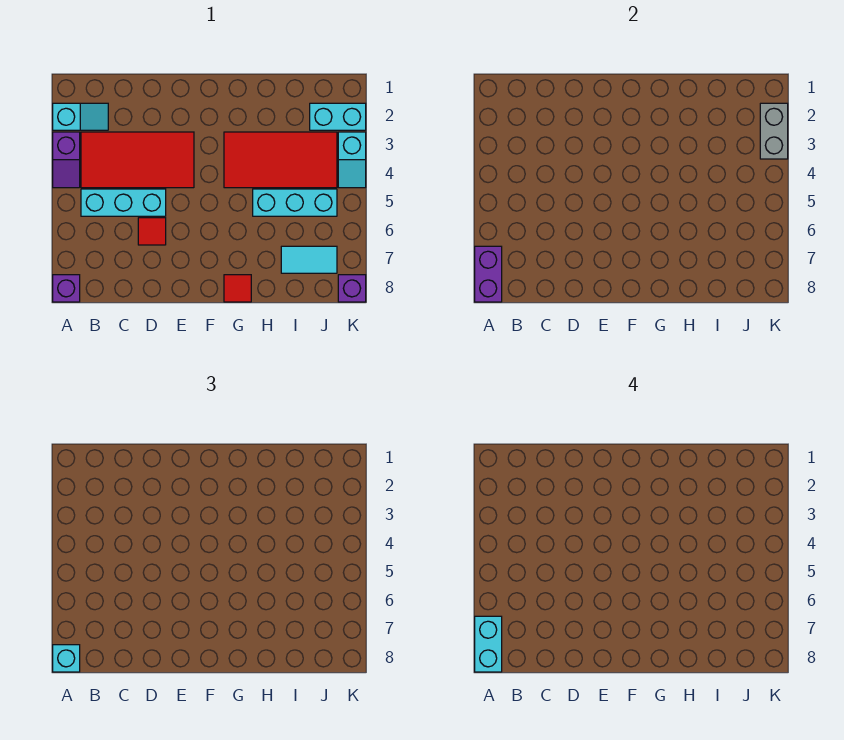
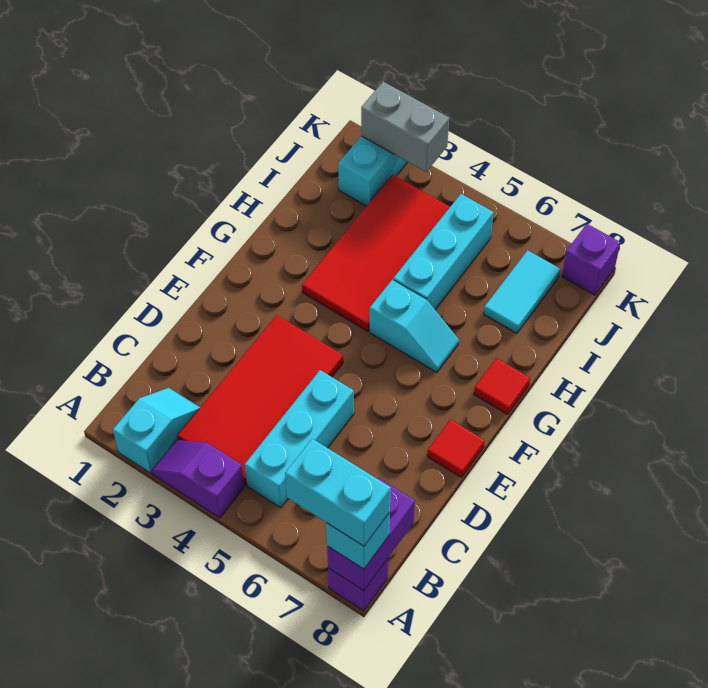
purple slope A3:A4 level 1 top 3 -> purple slope A3:A4 level 1 top 4
purple brick A7:A8 level 2 -> purple brick A8:B8 level 2
red tile D6 level 1 -> red tile E8 level 1
cyan slope K3:K4 level 1 top 3 -> cyan slope G5:G6 level 1 top 5

